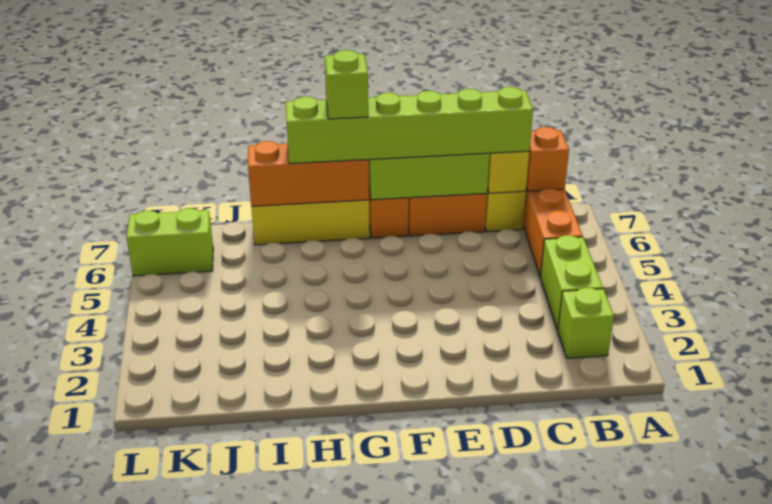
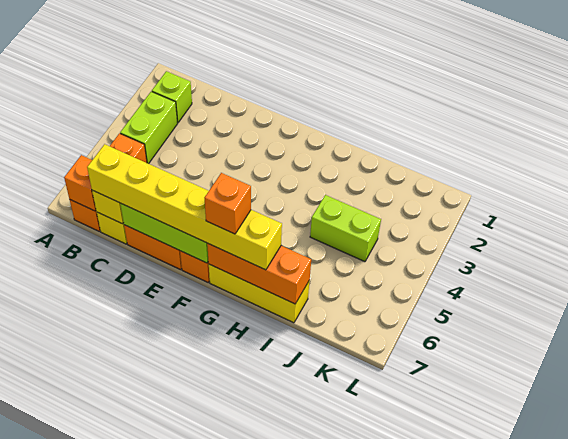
lime brick C7:H7 level 3 -> yellow brick C7:H7 level 3
lime brick G7 level 4 -> orange brick G7 level 4
lime brick K6:L6 level 1 -> lime brick I4:J4 level 1

